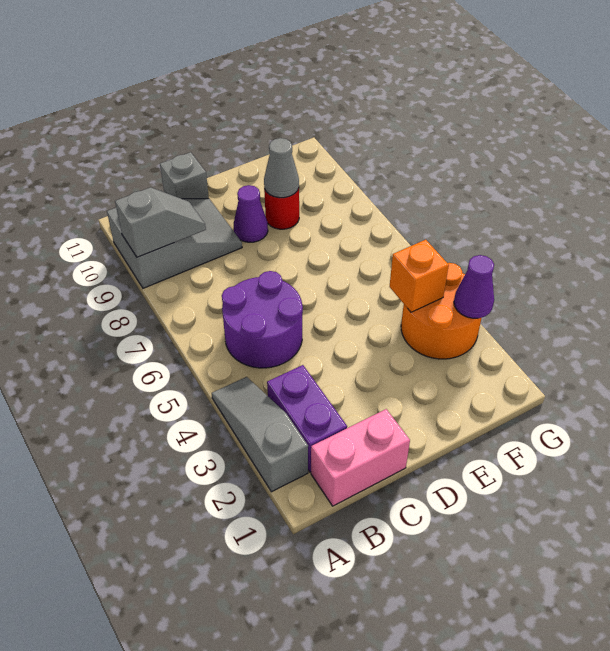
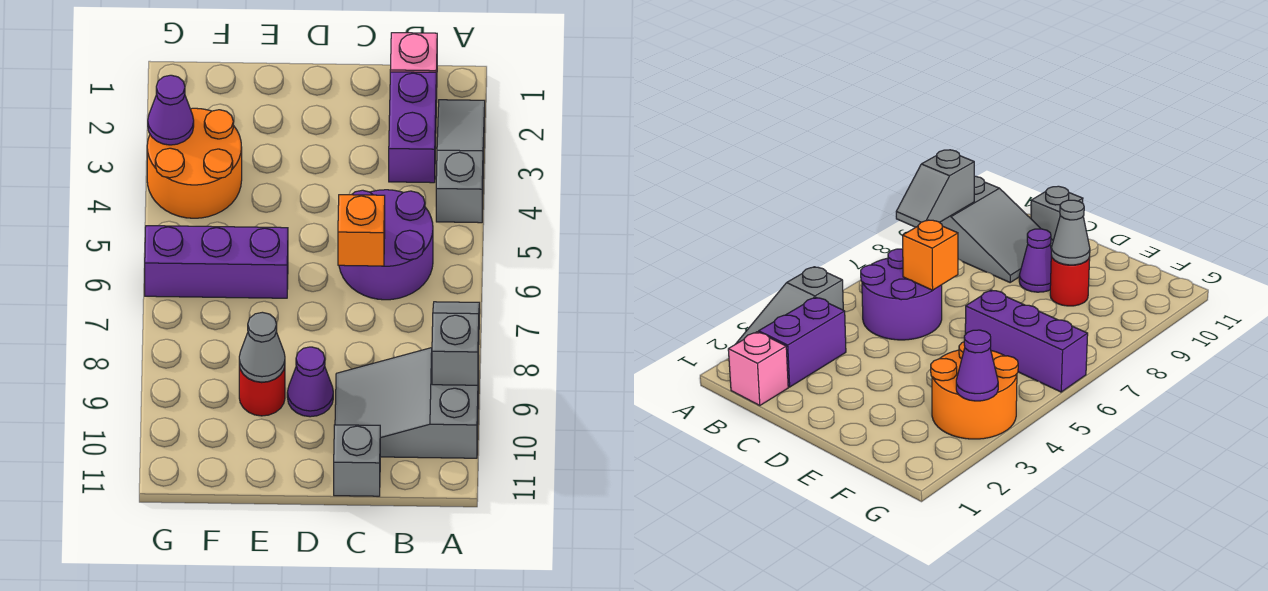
grey slope A2:A4 level 1 top 2 -> grey slope A2:A4 level 1 top 4
grey slope A9:B9 level 2 top A -> grey slope A8:A9 level 2 top 9
pink brick B1:C1 level 1 -> pink brick B1 level 1
none -> purple brick E6:G6 level 1
orange brick F4 level 2 -> orange brick C6 level 2

